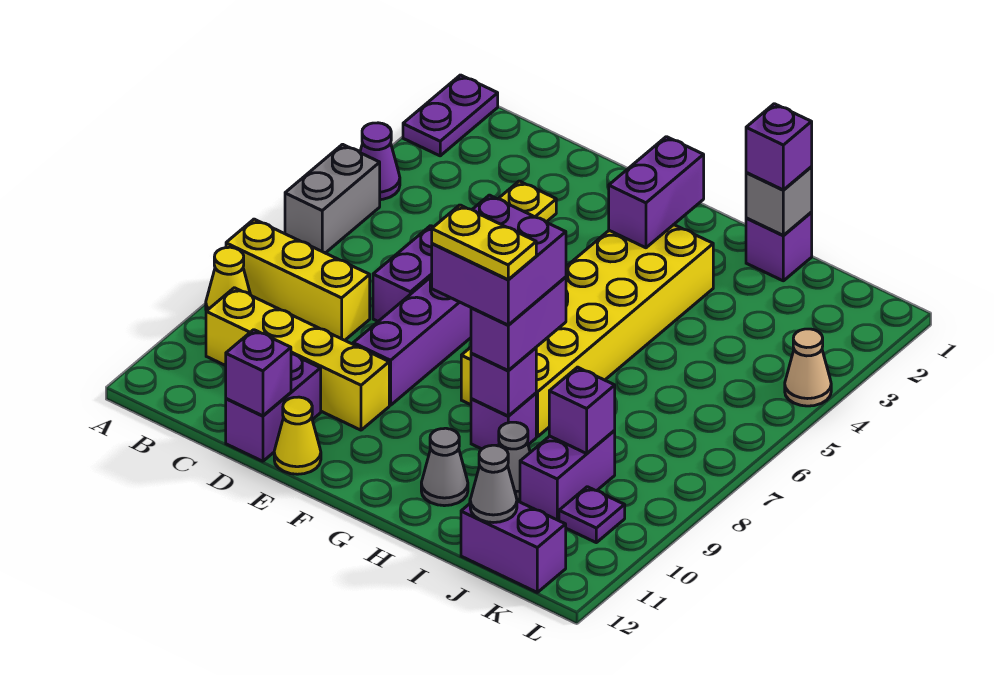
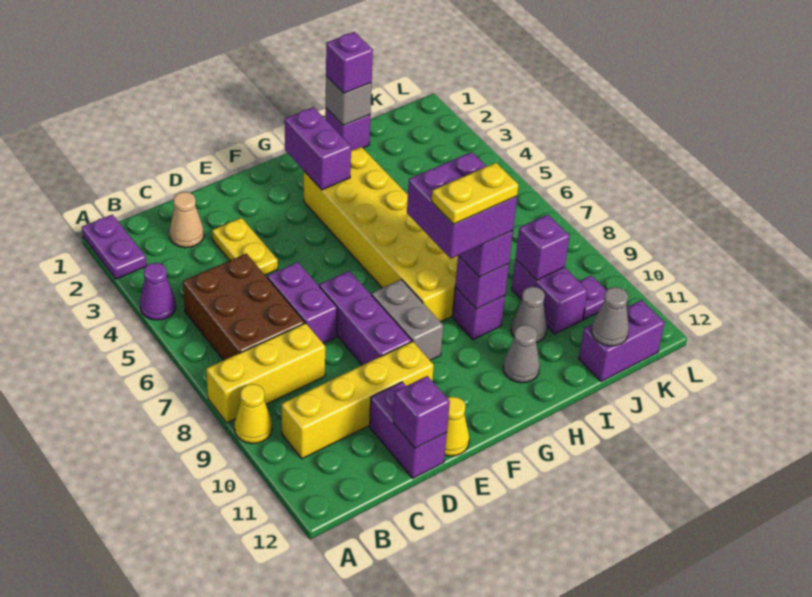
grey brick A5:A6 level 1 -> grey brick F8:F9 level 1
none -> brown brick B5:C7 level 1
tan cone L4 level 1 -> tan cone C2 level 1

